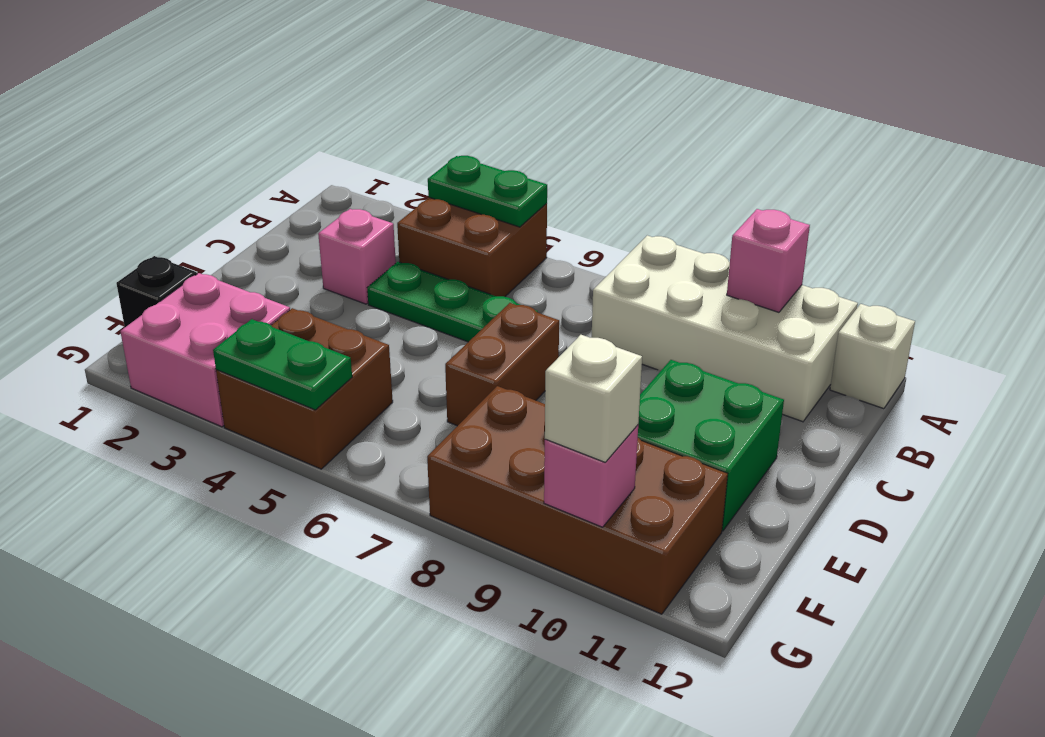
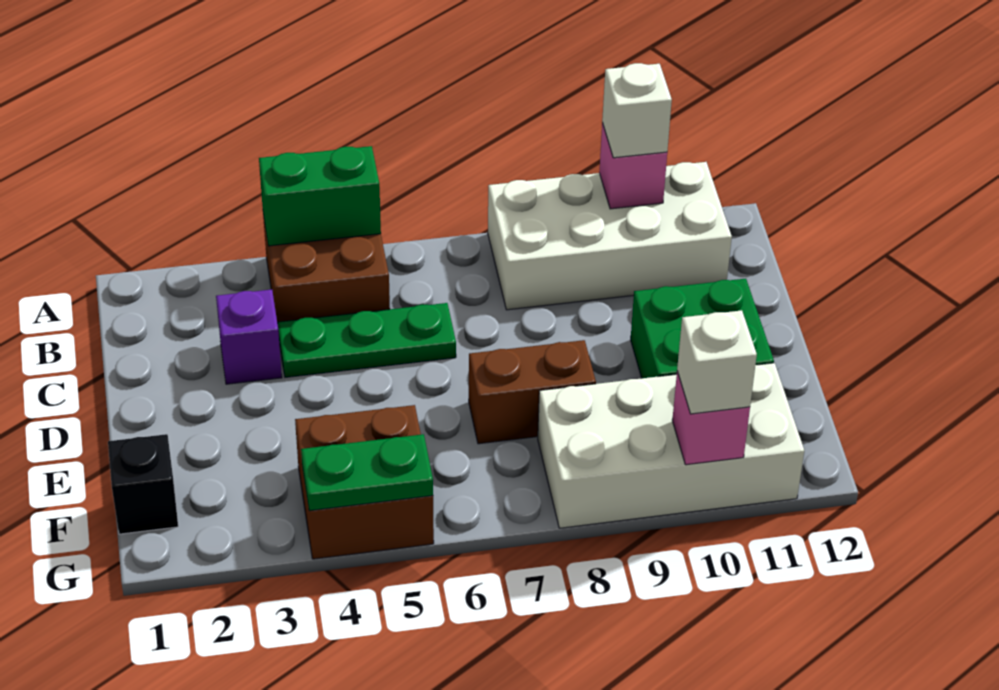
green plate A4:A5 level 2 -> green brick A4:A5 level 2
white brick A12 level 1 -> white brick A10 level 3
pink brick C3 level 1 -> purple brick C3 level 1
brown brick D7:E7 level 1 -> brown brick E7:E8 level 1
pink brick F2:G3 level 1 -> none
brown brick F8:G11 level 1 -> white brick F8:G11 level 1

